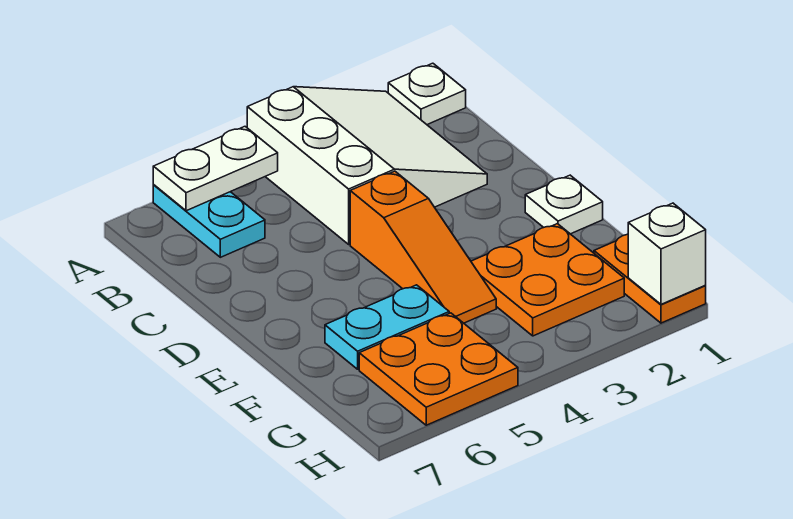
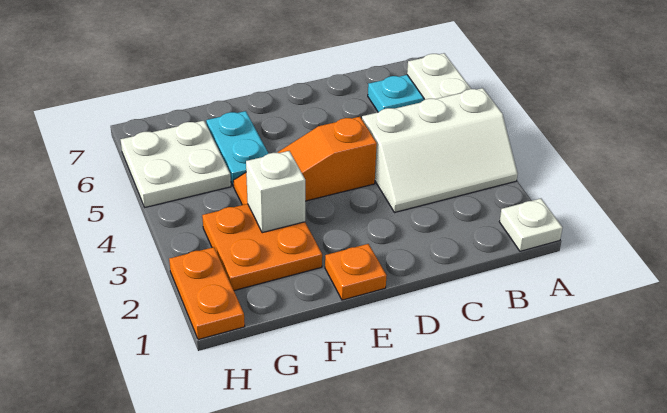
white slope A2:C4 level 1 top 4 -> white slope A3:C4 level 1 top 4
white plate E1 level 1 -> orange plate E1 level 1
orange plate G1:H1 level 1 -> orange plate H1:H2 level 1
orange plate G5:H6 level 1 -> white plate G5:H6 level 1
white brick H1 level 2 -> white brick F3 level 2

